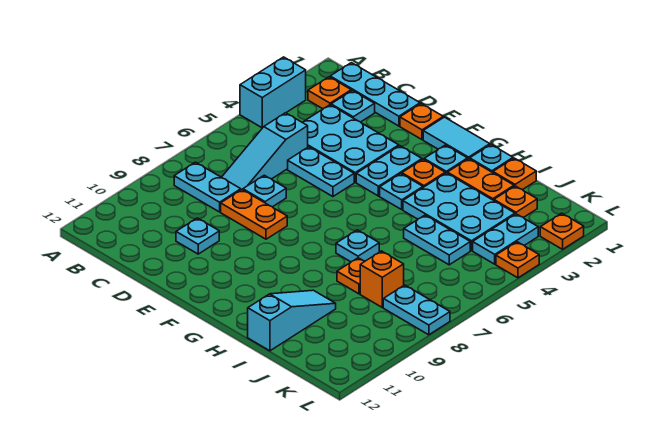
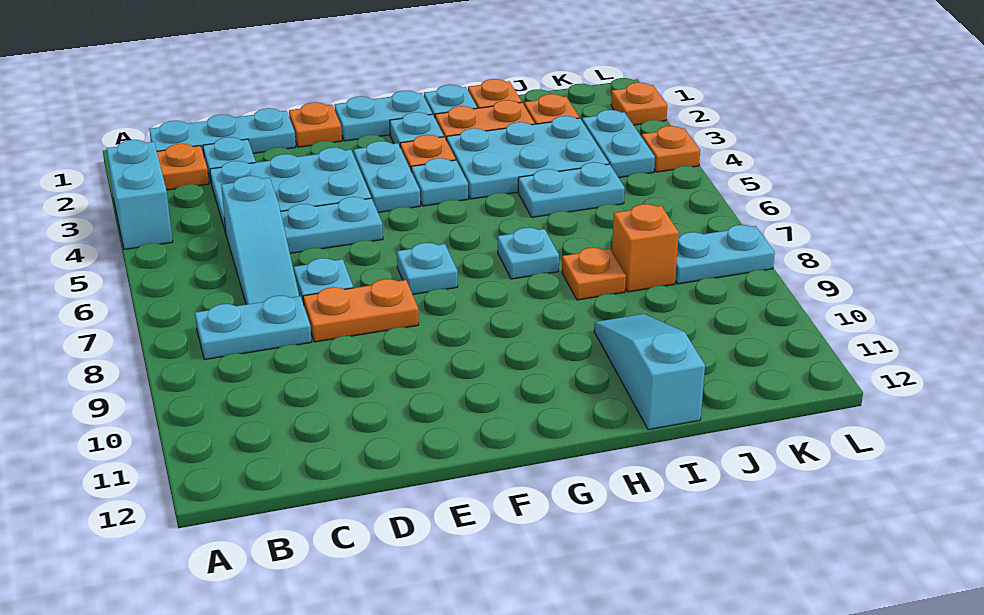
cyan plate D10 level 1 -> cyan plate F7 level 1
cyan tile F1:G1 level 1 -> cyan plate F1:G1 level 1

